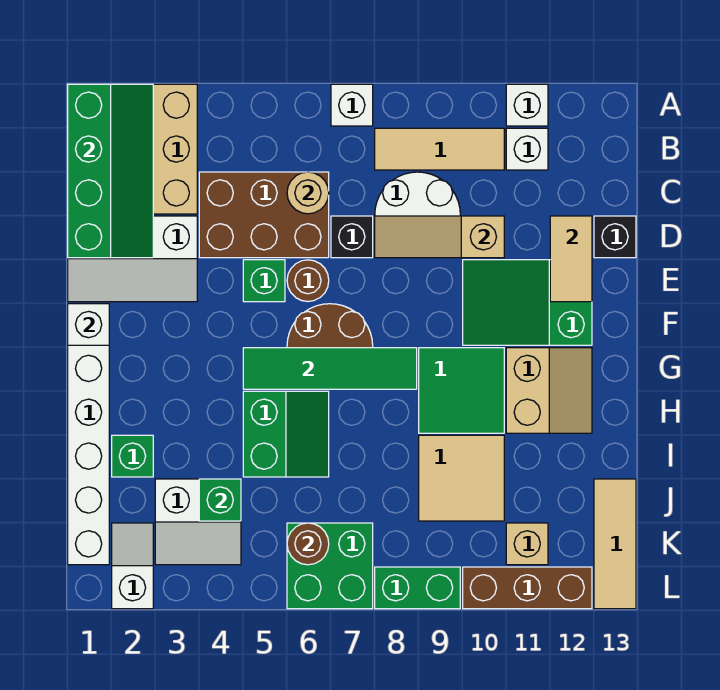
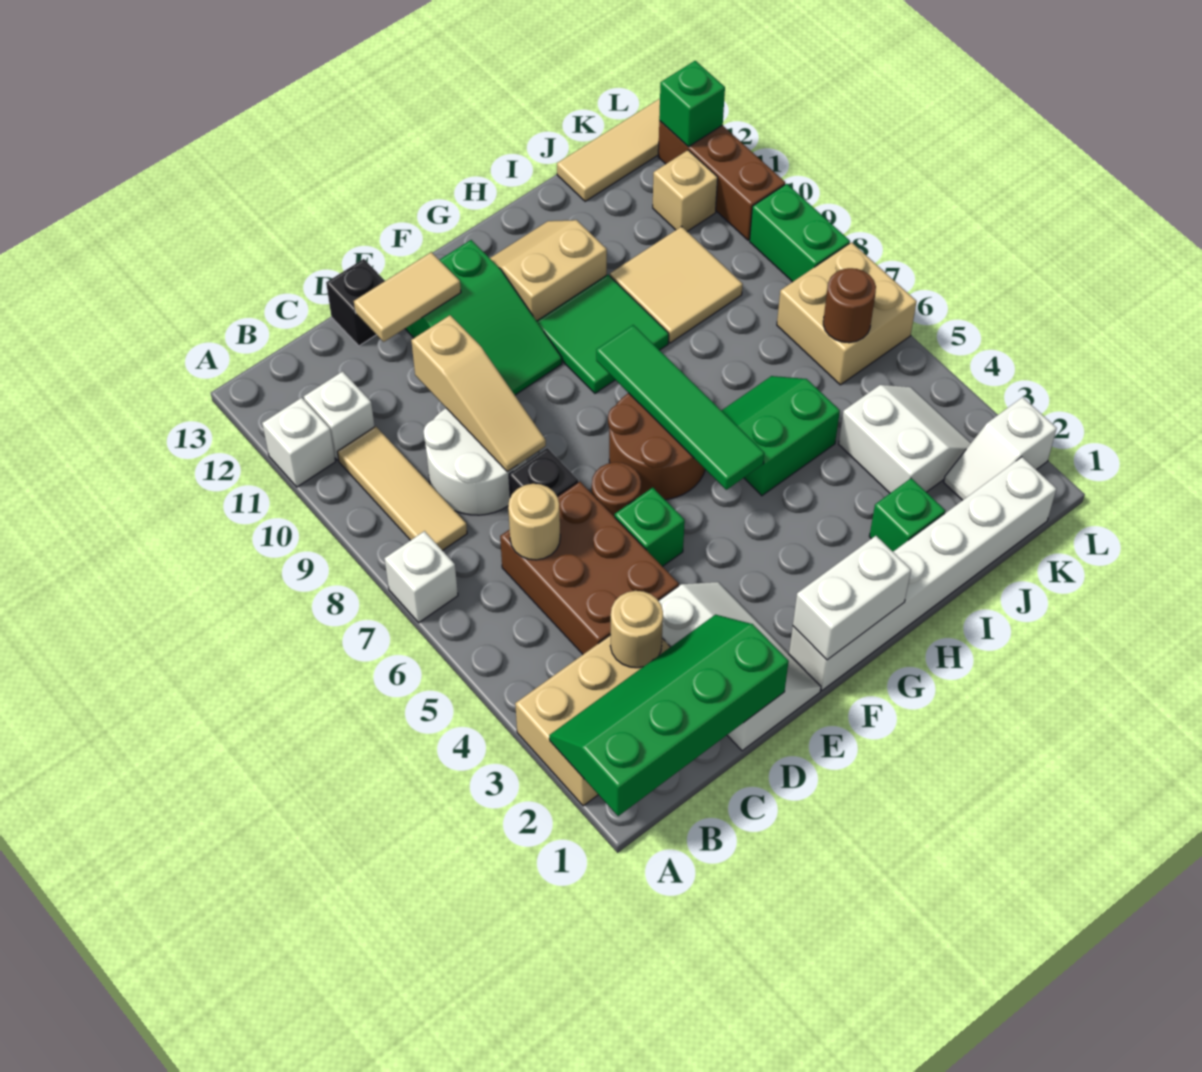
none -> tan round brick C3 level 2
white brick F1 level 2 -> white brick F1:G1 level 2
green brick J4 level 2 -> green brick L12 level 2
green brick K6:L7 level 1 -> tan brick K6:L7 level 1

